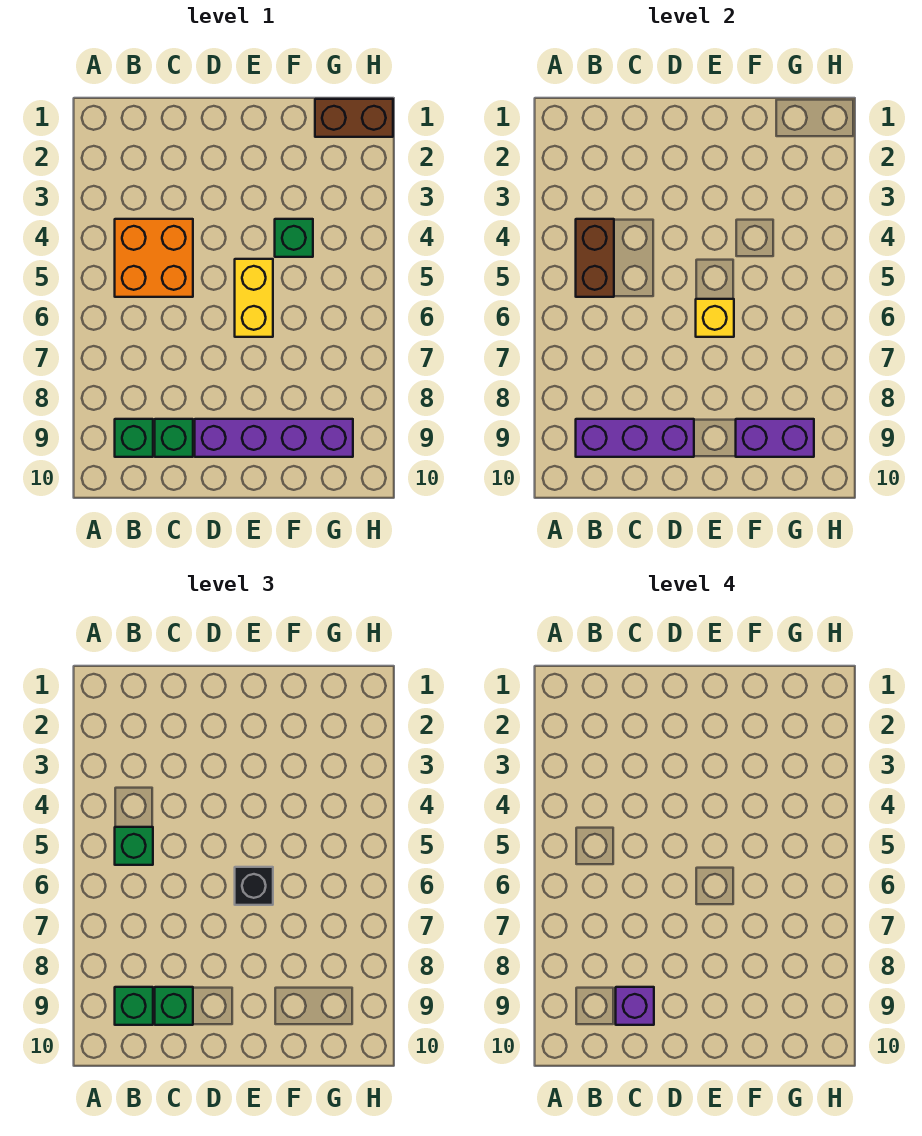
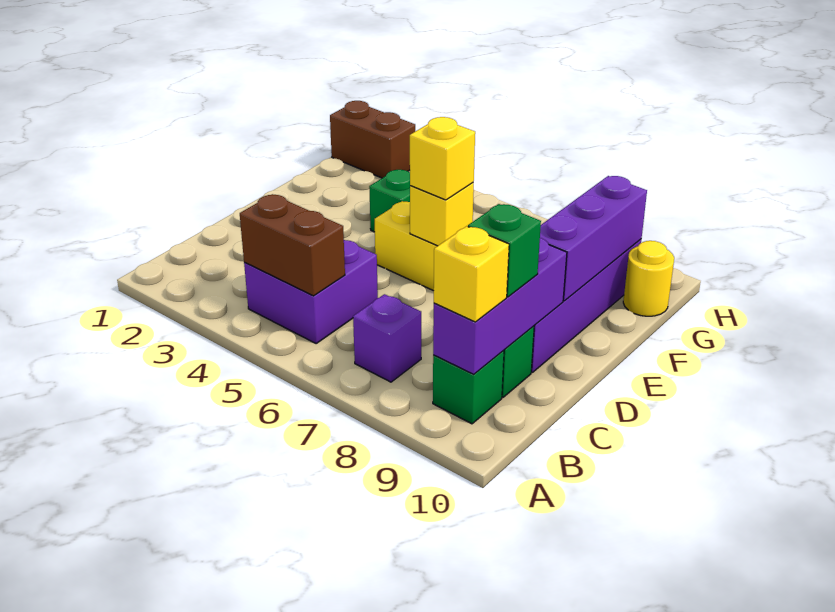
orange brick B4:C5 level 1 -> purple brick B4:C5 level 1
green brick B5 level 3 -> none
green brick B9 level 3 -> yellow brick B9 level 3
purple brick C9 level 4 -> purple brick B7 level 1
black brick E6 level 3 -> yellow brick E6 level 3
purple brick F9:G9 level 2 -> purple brick E9:G9 level 2
brown brick G1:H1 level 1 -> brown brick H1:H2 level 1
none -> yellow round brick G10 level 1

